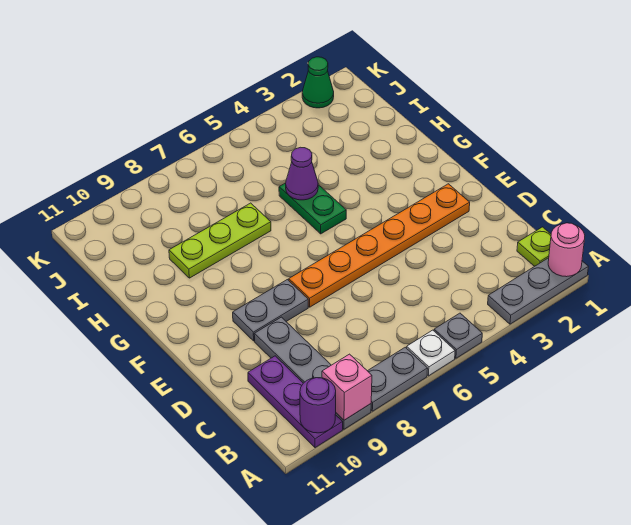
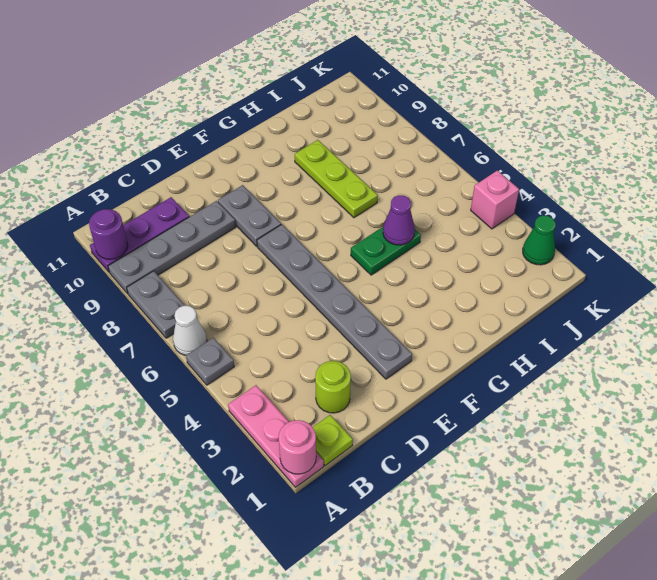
grey plate A1:A3 level 1 -> pink plate A1:A3 level 1
white plate A6 level 1 -> white cone A6 level 1
pink brick A9 level 2 -> pink brick K4 level 1
none -> lime round brick C2 level 1
orange plate E2:E7 level 1 -> grey plate E2:E7 level 1

